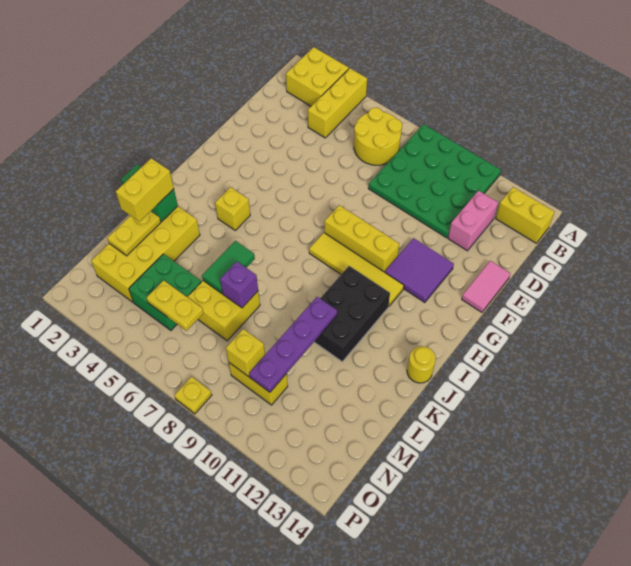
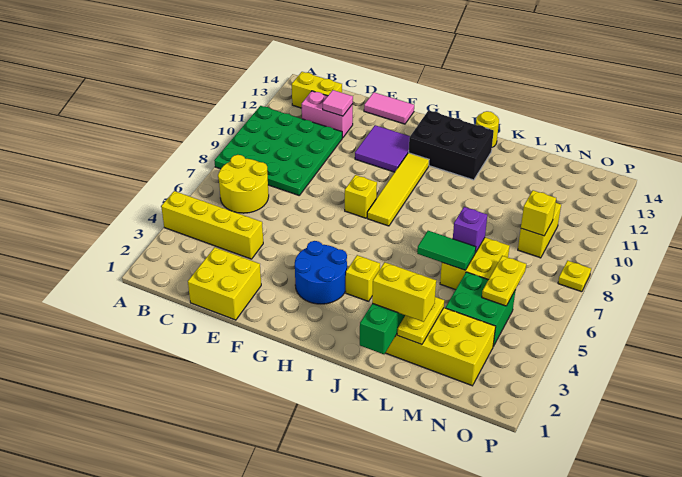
yellow brick A2:B3 level 1 -> yellow brick D1:E2 level 1
yellow brick A4:C4 level 1 -> yellow brick A4:D4 level 1
yellow brick B13:B14 level 1 -> yellow brick B13:C13 level 1
none -> pink tile D12 level 2
none -> blue round brick G3:H4 level 1
yellow brick G8:G10 level 1 -> yellow brick G8 level 1
black brick I10:K11 level 1 -> black brick H12:J13 level 1
purple plate K10:N10 level 2 -> none
yellow plate L2:M2 level 2 -> yellow plate L2:L3 level 2

